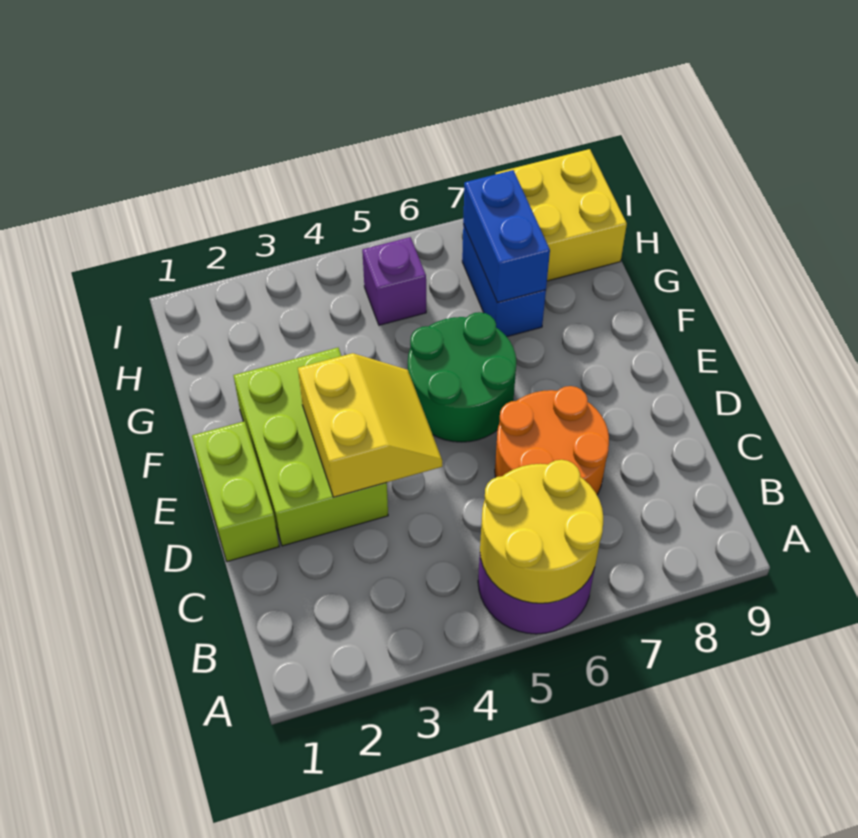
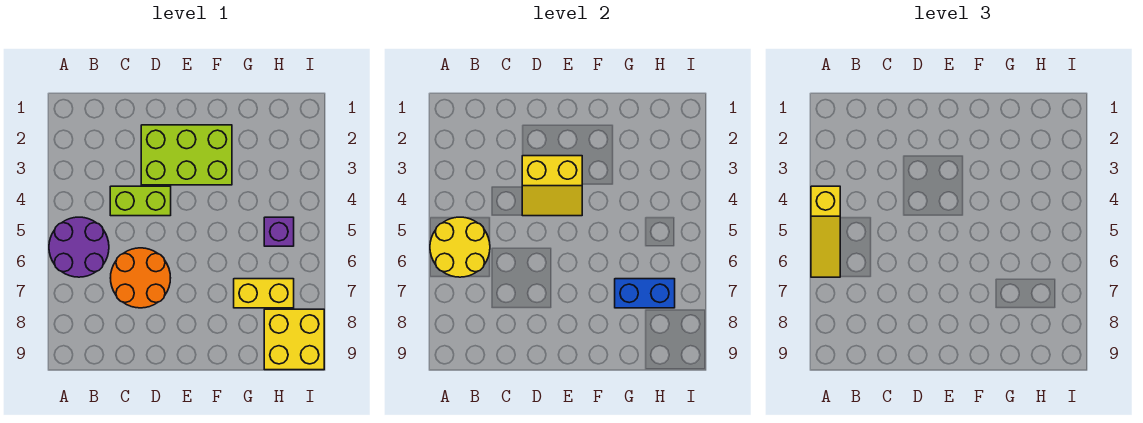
none -> yellow slope A4:A6 level 3 top 4
lime brick D1:E1 level 1 -> lime brick C4:D4 level 1
green round brick E5:F6 level 1 -> none
blue brick G7:H7 level 1 -> yellow brick G7:H7 level 1

